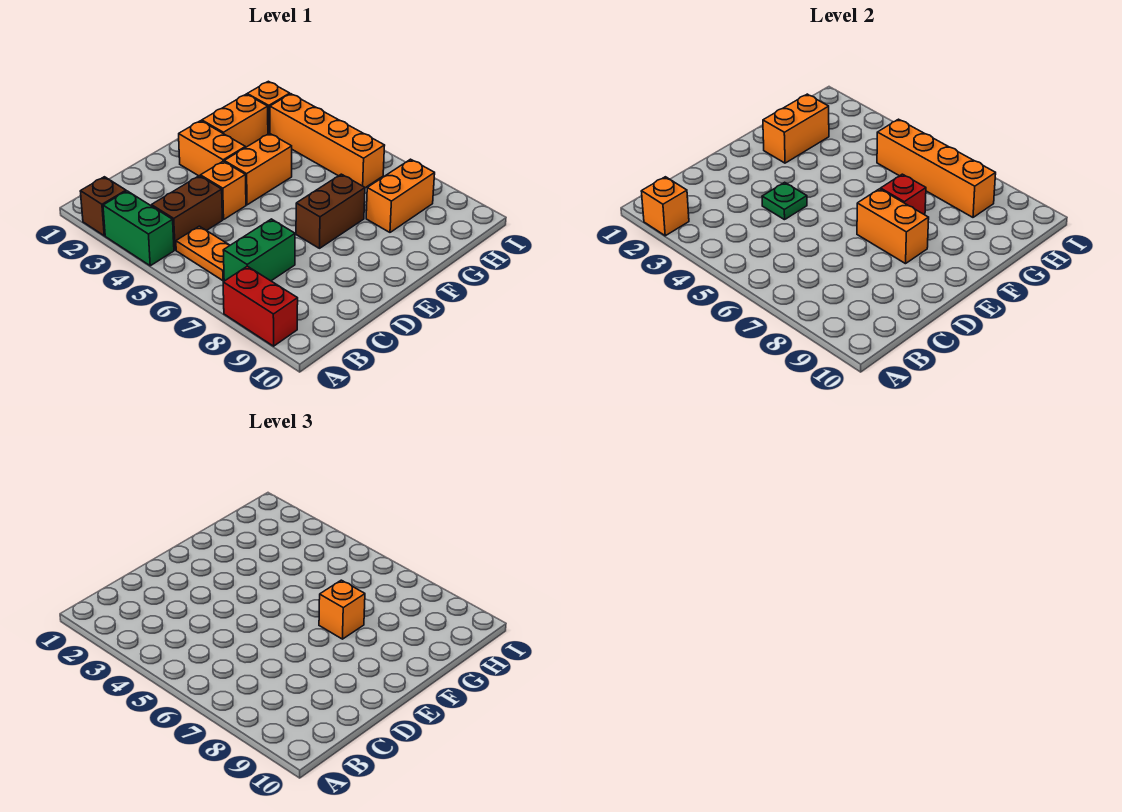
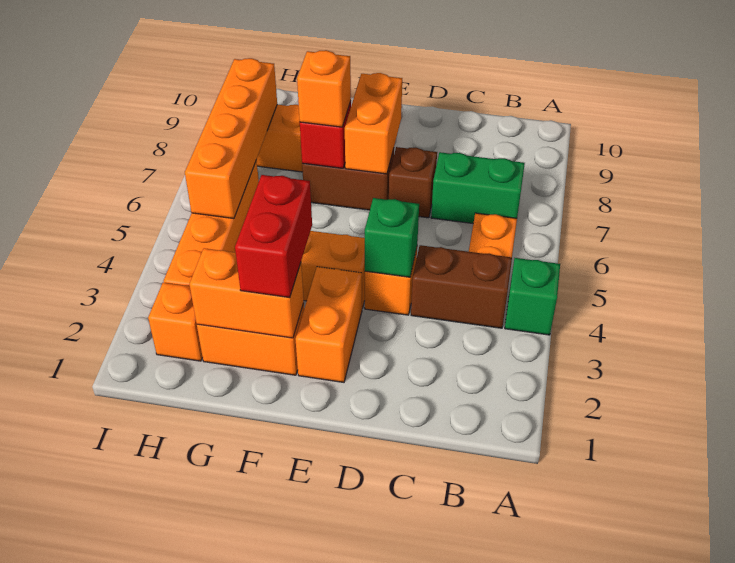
brown brick A2 level 1 -> brown brick D7 level 1
orange brick A2 level 2 -> none
green brick A3:A4 level 1 -> green brick A4 level 1
red brick A8:A9 level 1 -> red brick F2:F3 level 3
green plate D4 level 2 -> green brick D4 level 2

